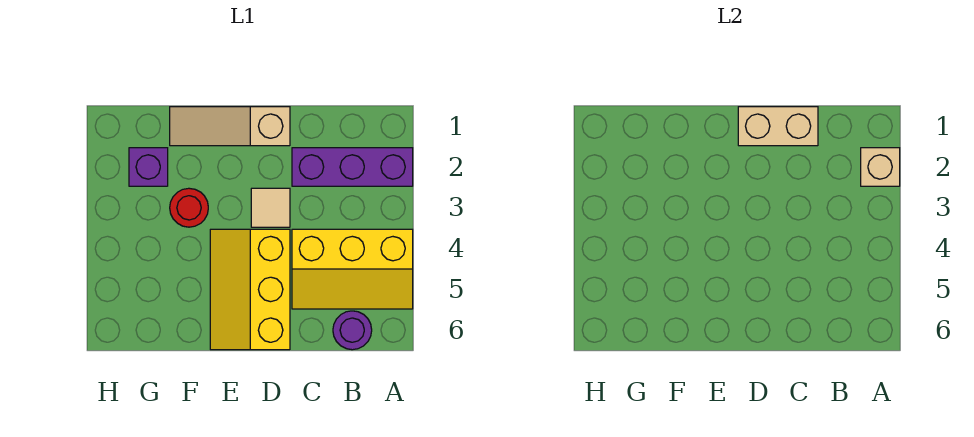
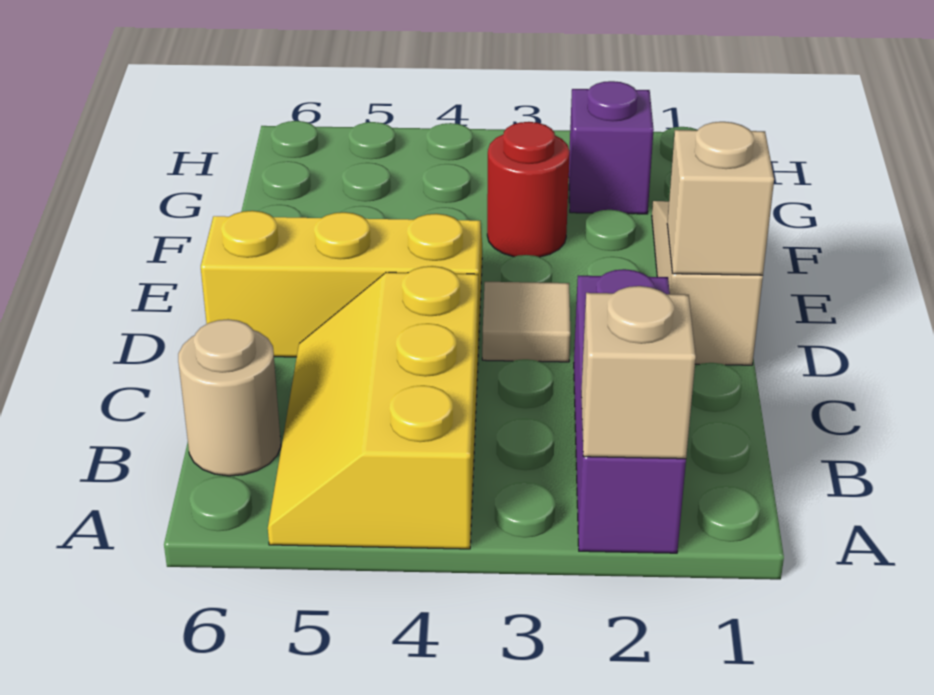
purple round brick B6 level 1 -> tan round brick B6 level 1
tan brick C1:D1 level 2 -> tan brick D1 level 2

